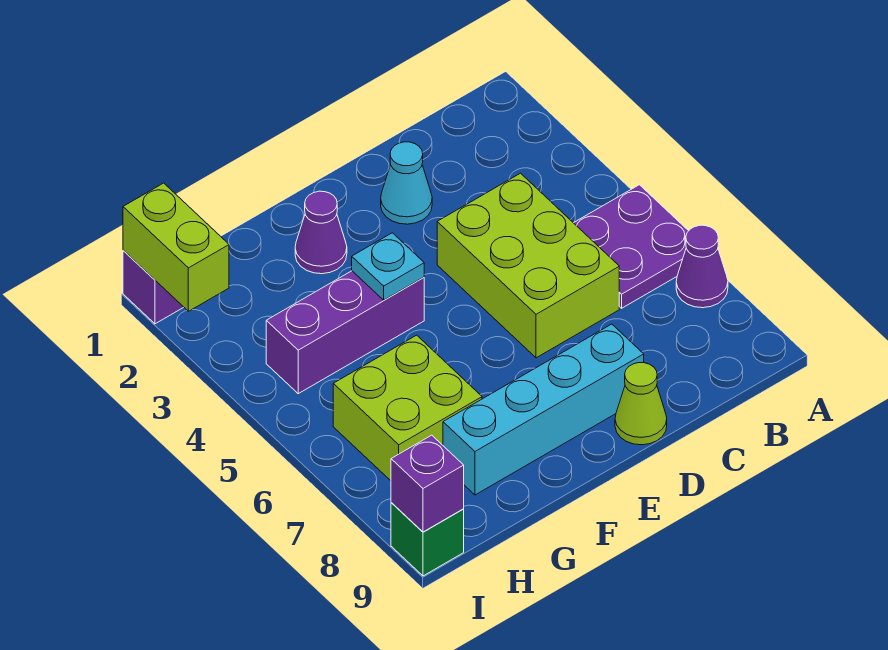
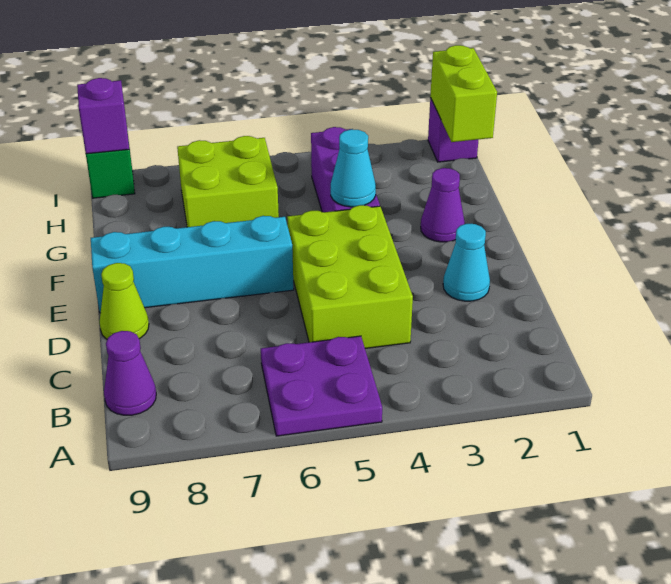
purple cone A7 level 1 -> purple cone B9 level 1
lime brick C4:D6 level 1 -> lime brick C4:E5 level 1
cyan brick D8:G8 level 1 -> cyan brick E6:E9 level 1
cyan plate F4 level 2 -> cyan cone F4 level 2
lime brick I1:I2 level 2 -> lime brick H1:I1 level 2

